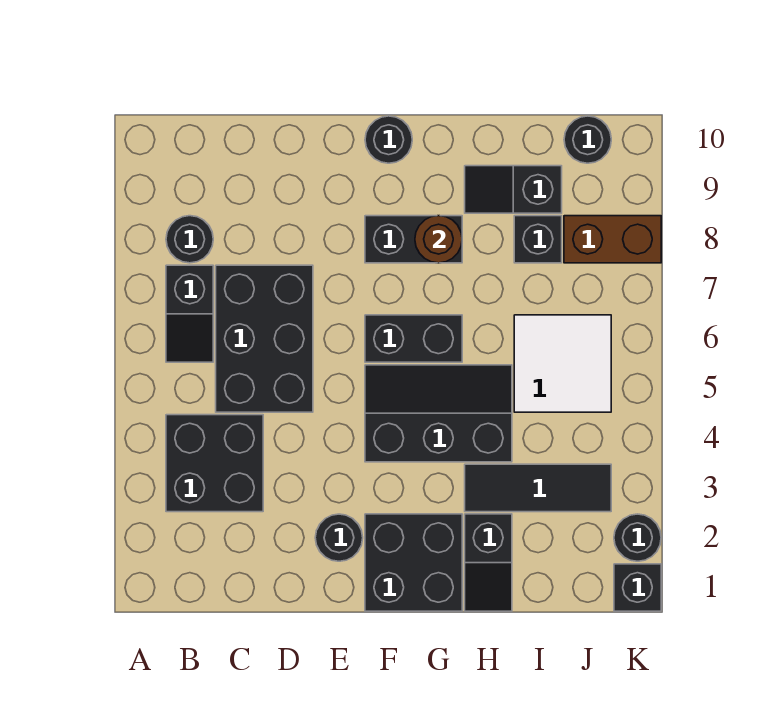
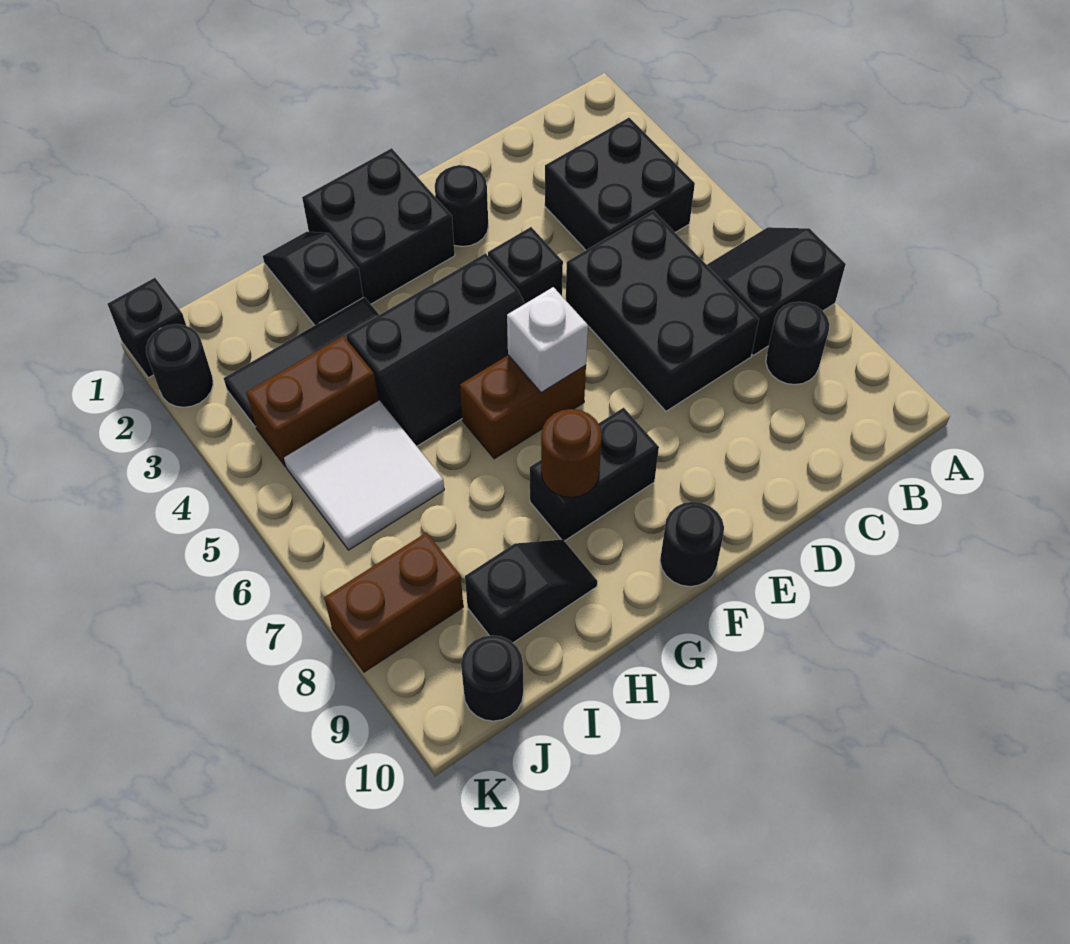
black slope B6:B7 level 1 top 7 -> black slope A6:B7 level 1 top 7
black brick F6:G6 level 1 -> brown brick F6:G6 level 1
none -> white brick F6 level 2
none -> brown brick I4:J4 level 1
black brick I8 level 1 -> black brick E4 level 1

